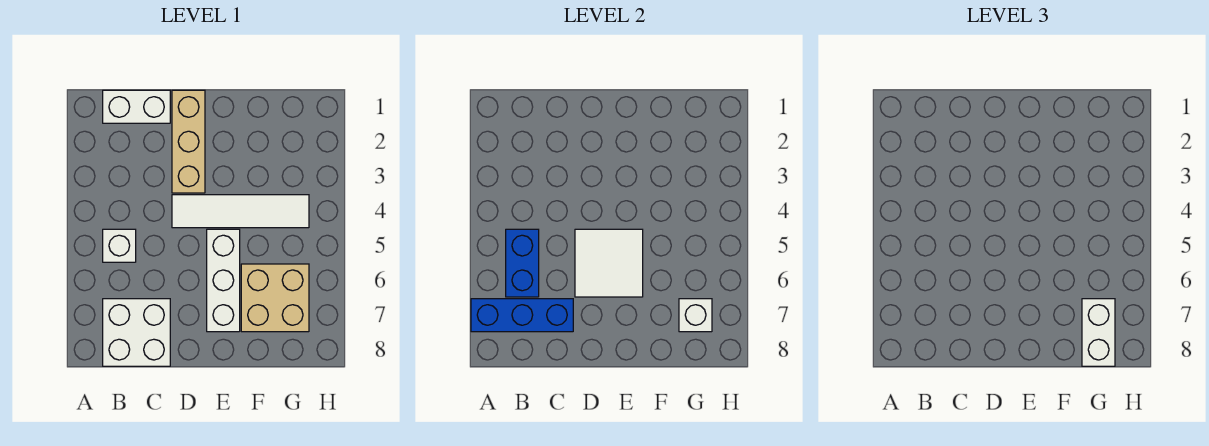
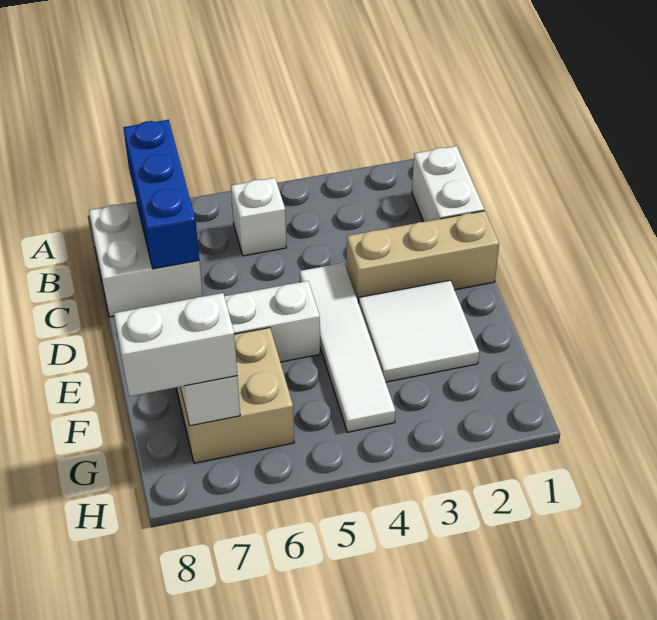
blue brick B5:B6 level 2 -> none
white tile D5:E6 level 2 -> white tile E2:F3 level 1

